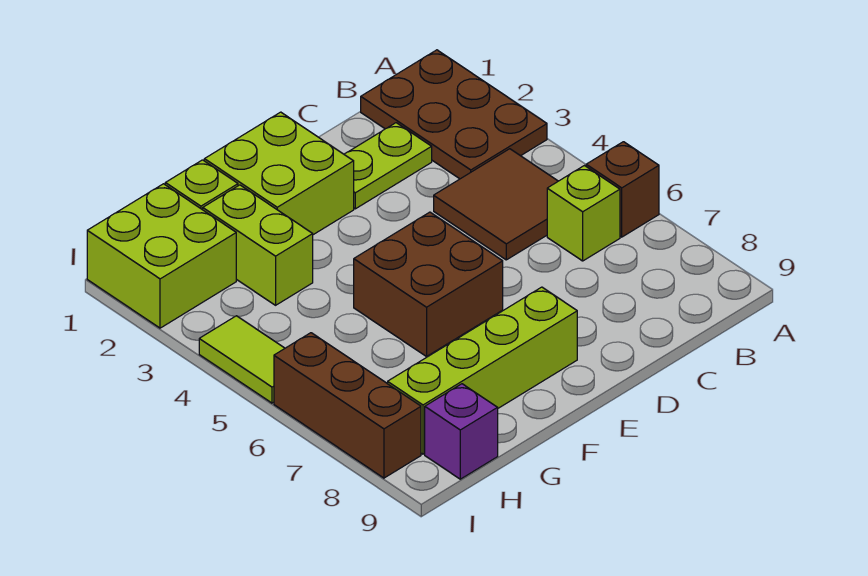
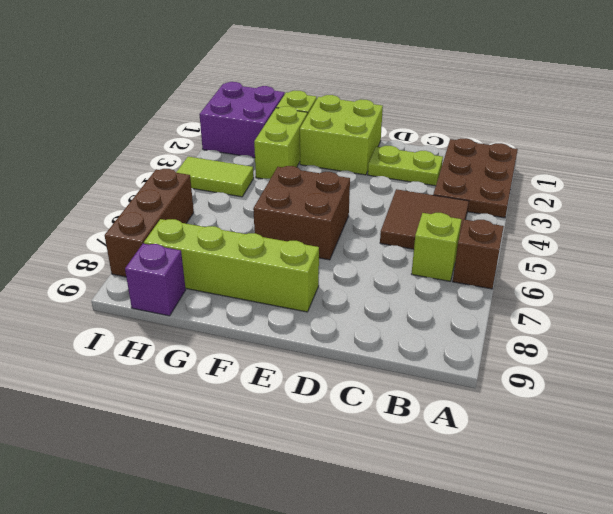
lime brick H1:I2 level 1 -> purple brick H1:I2 level 1
lime tile I4:I5 level 1 -> lime tile H4:I4 level 1

